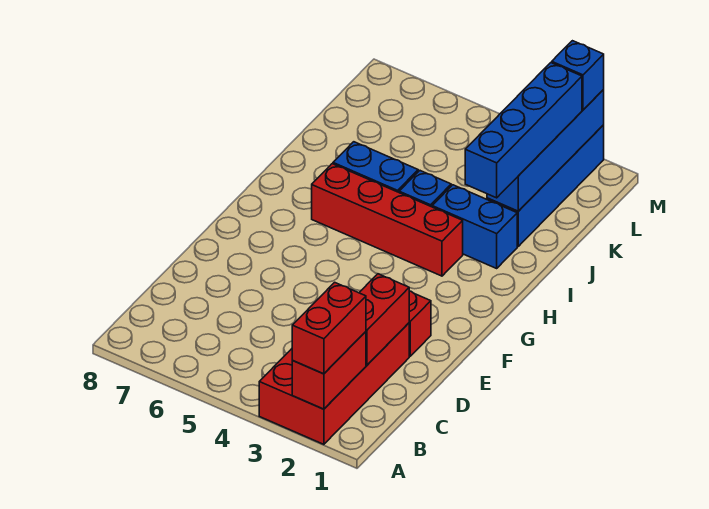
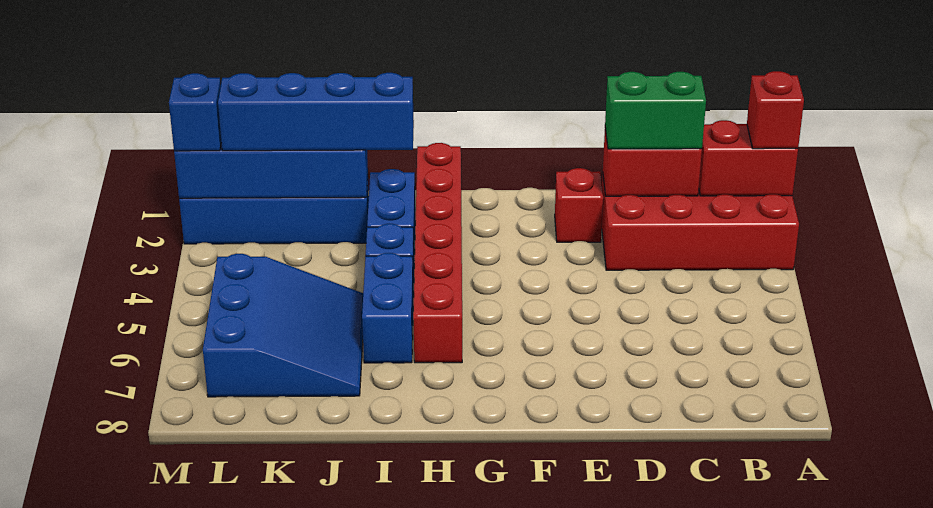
red brick A2:B2 level 3 -> red brick A2 level 3
none -> green brick C2:D2 level 3
red brick H3:H6 level 1 -> red brick H1:H6 level 1
none -> blue slope J5:L7 level 1 top L

